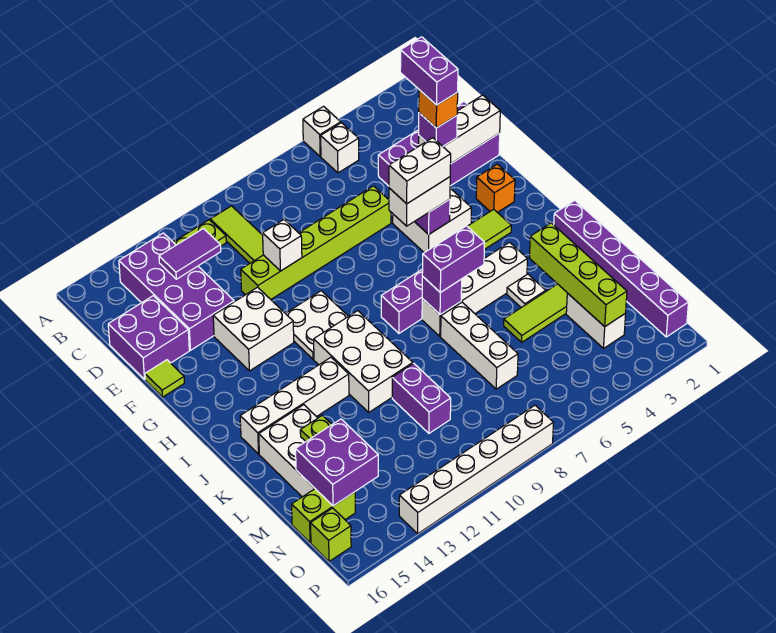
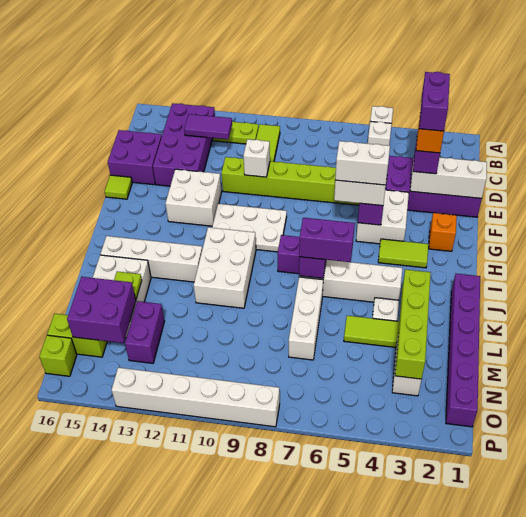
white plate G10:H11 level 1 -> white plate G9:H11 level 1
purple brick L10:M10 level 1 -> purple brick M13:N13 level 1

